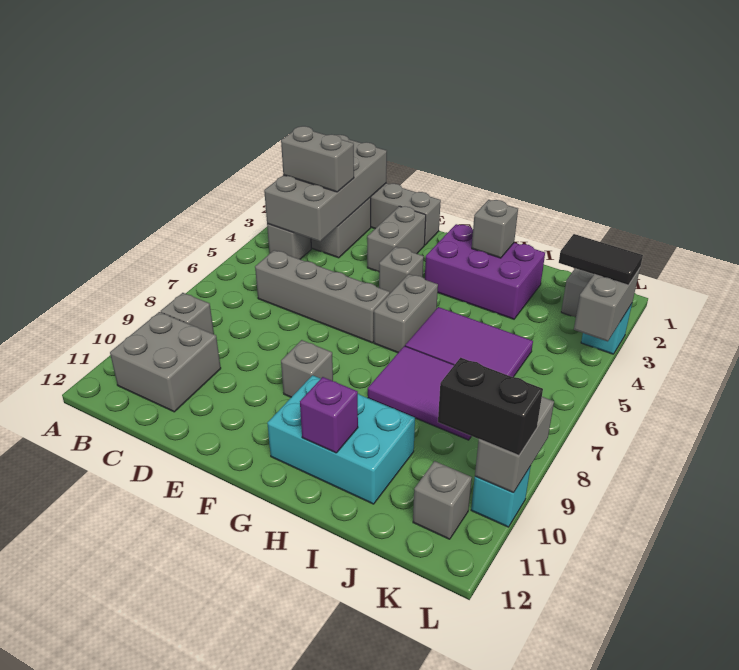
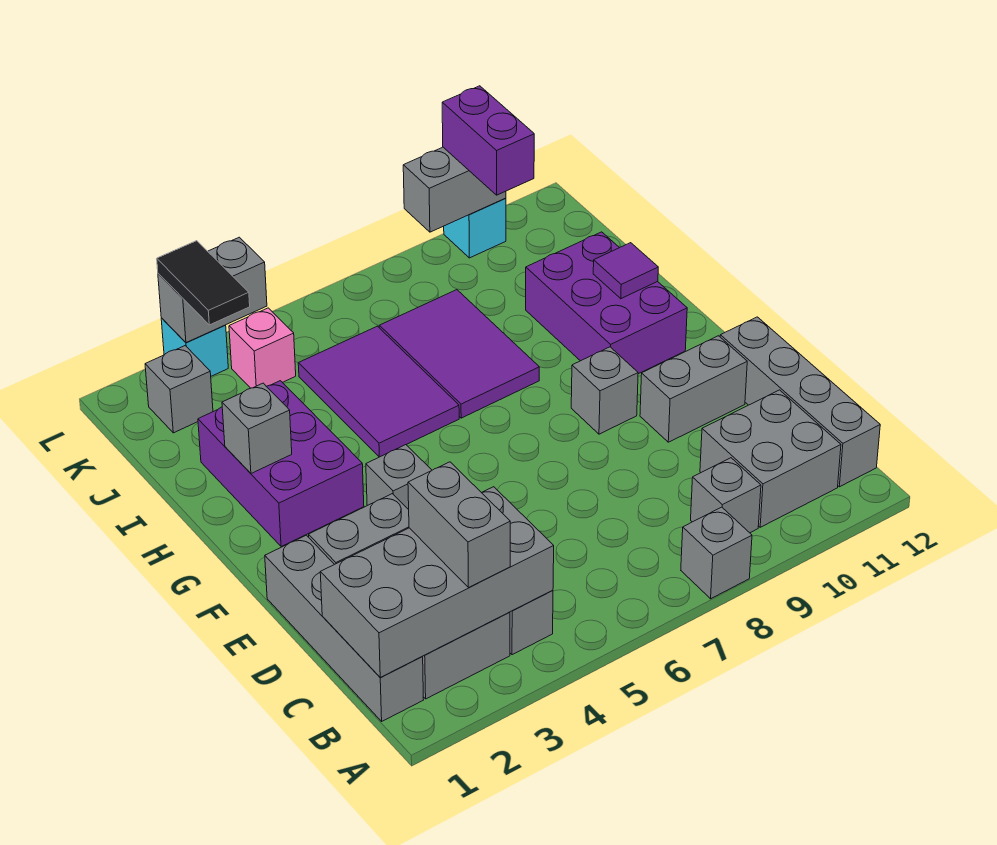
grey brick C6:F6 level 1 -> grey brick B12:E12 level 1
grey brick G5:G6 level 1 -> grey brick E10:E11 level 1
cyan brick G10:I11 level 1 -> purple brick G10:I11 level 1
purple brick H11 level 2 -> purple tile H11 level 2
none -> pink brick K4 level 1
black brick K10:L10 level 3 -> purple brick K10:L10 level 3
grey brick K11 level 1 -> grey brick A8 level 1

